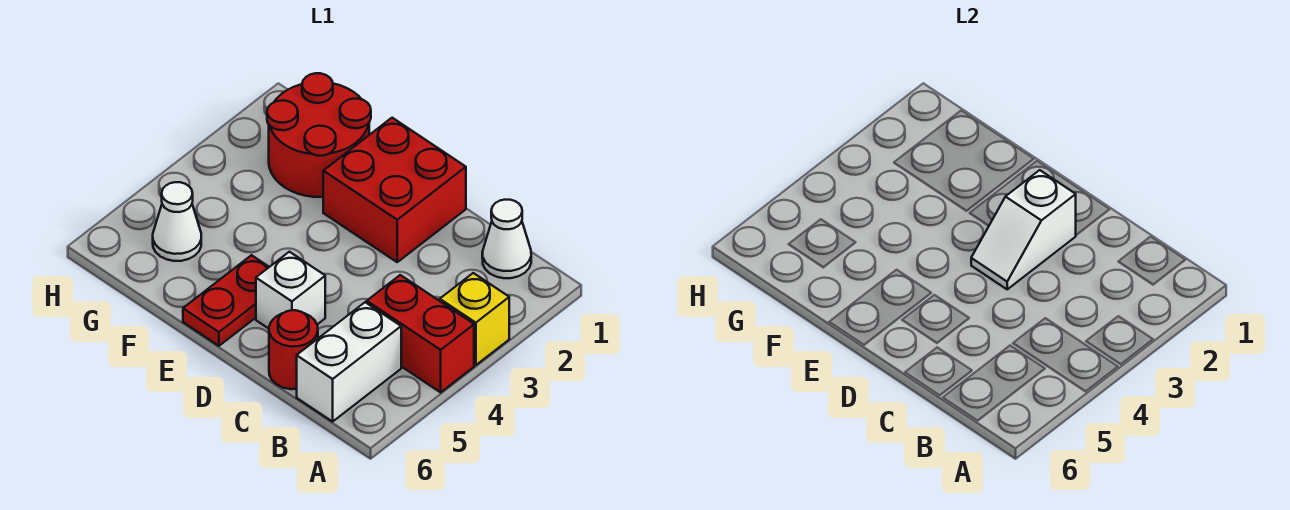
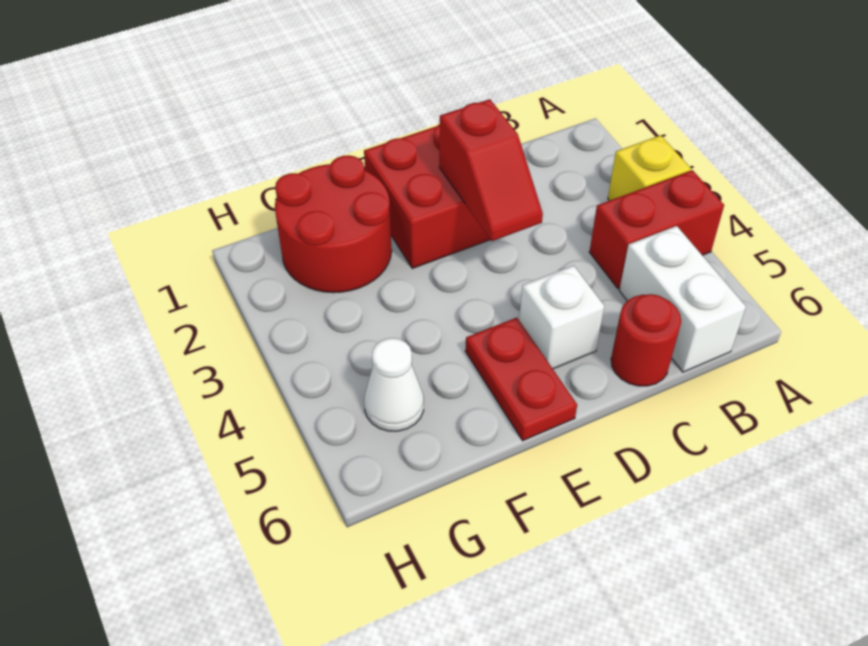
white cone B1 level 1 -> none
white slope D2:D3 level 2 top 2 -> red slope D2:D3 level 2 top 2

